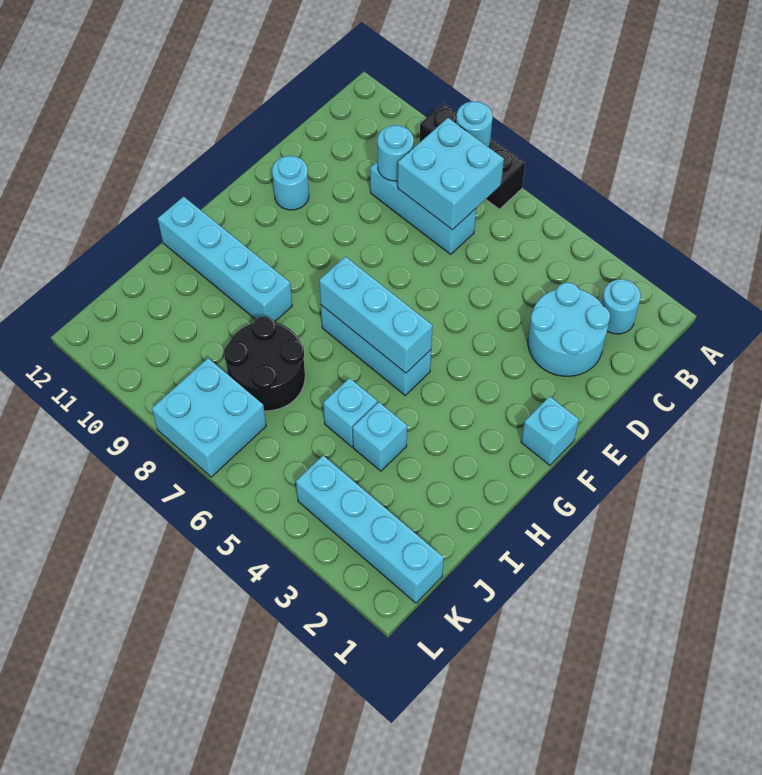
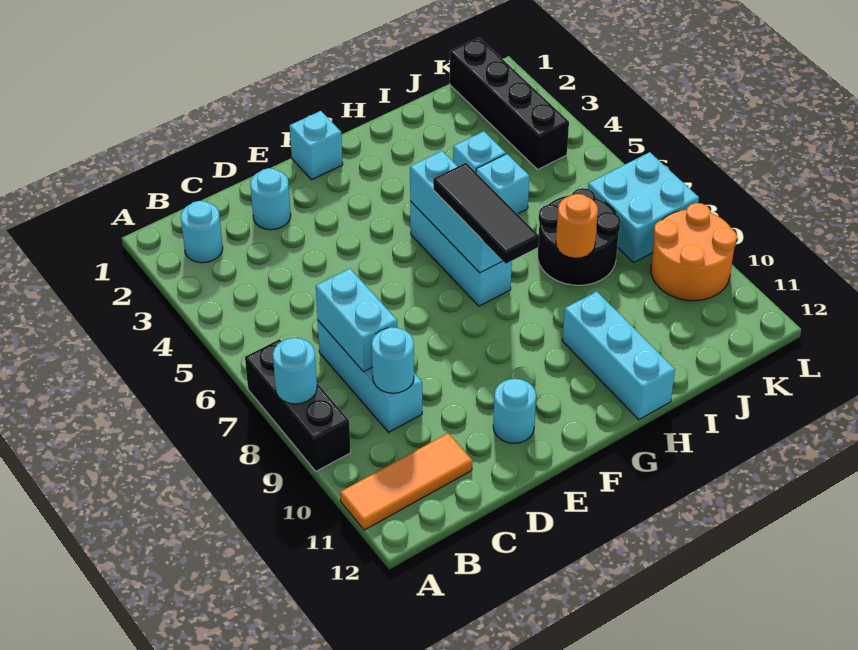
none -> orange tile A11:C11 level 1
cyan brick B7:C8 level 2 -> cyan brick C7:C8 level 2
cyan round brick C2:D3 level 1 -> cyan round brick D2 level 1
none -> black tile G6:G8 level 3
cyan brick H9:H12 level 1 -> cyan brick H10:H12 level 1
none -> orange round brick I8 level 2
cyan brick K1:K4 level 1 -> black brick K1:K4 level 1
none -> orange round brick K9:L10 level 1

